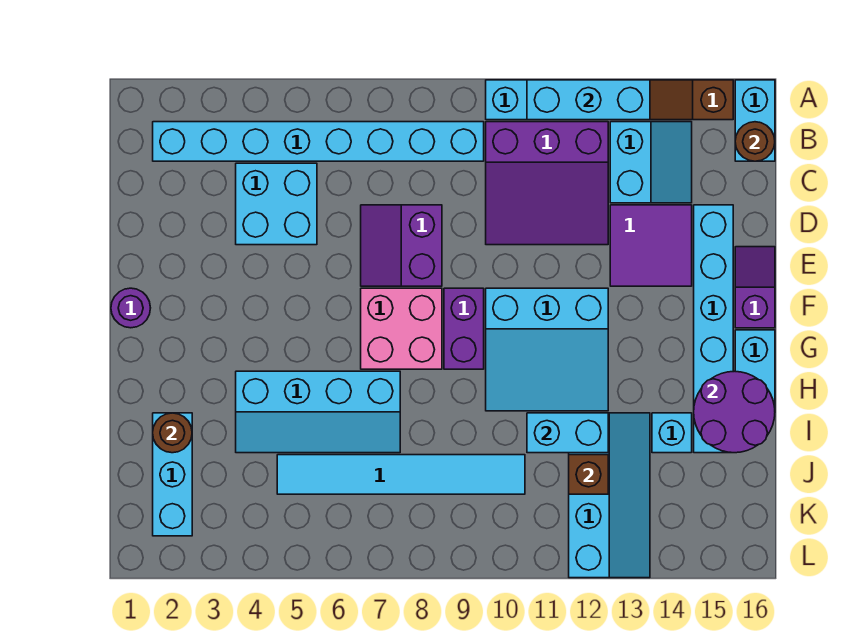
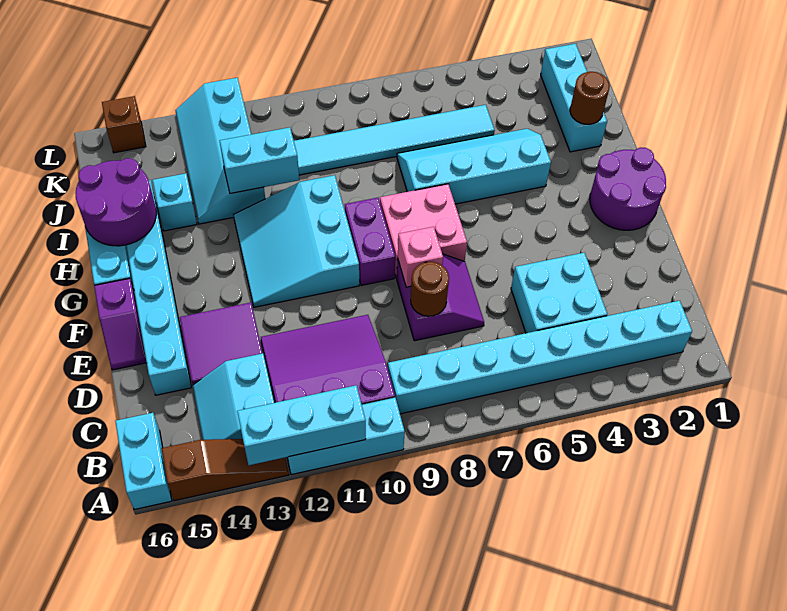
brown round brick B16 level 2 -> brown round brick D8 level 2
none -> pink brick E8 level 2
purple round brick F1 level 1 -> purple round brick F1:G2 level 1
cyan slope F10:H12 level 1 top F -> cyan slope F10:H12 level 1 top 10
brown brick J12 level 2 -> brown brick L15 level 1

